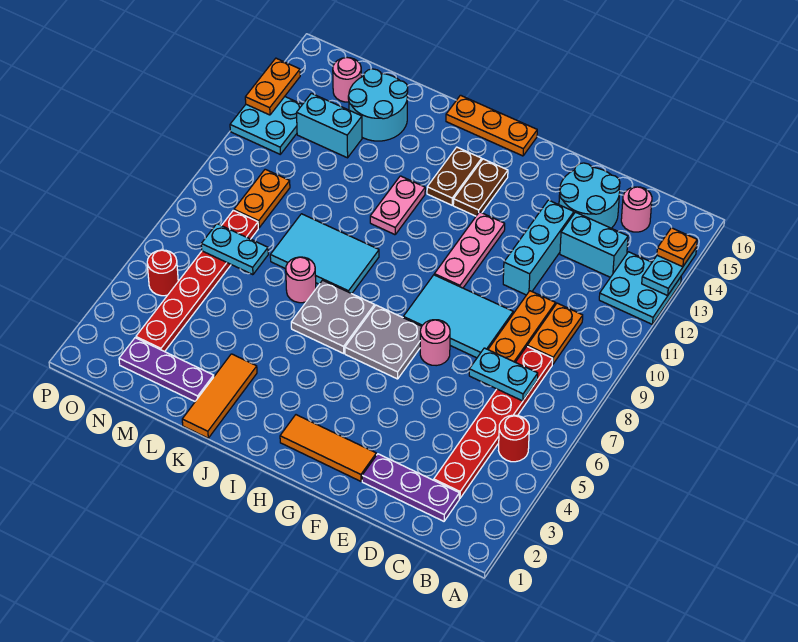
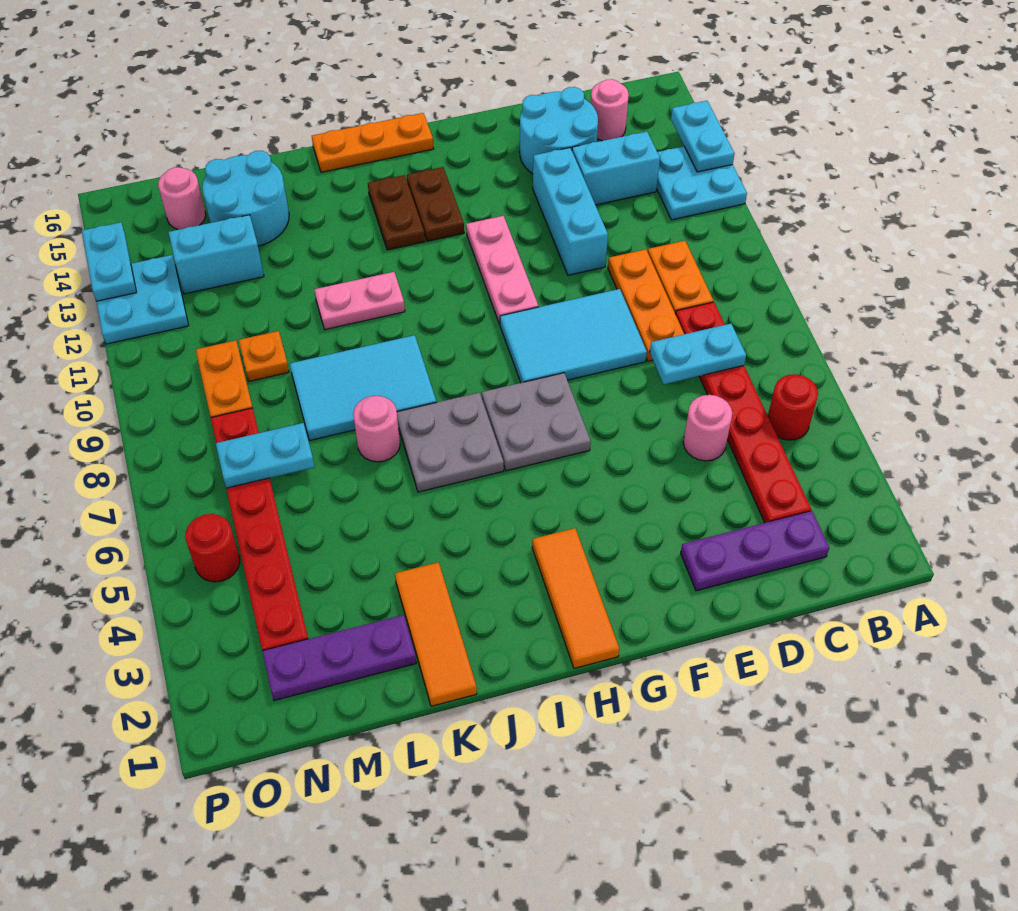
orange plate A14 level 3 -> orange plate M10 level 1
orange tile F2:H2 level 1 -> orange tile H1:H3 level 1
pink round brick F7 level 1 -> pink round brick D5 level 1
pink plate J11:J12 level 1 -> pink plate J11:K11 level 1
orange plate P13:P14 level 2 -> cyan plate P13:P14 level 2

